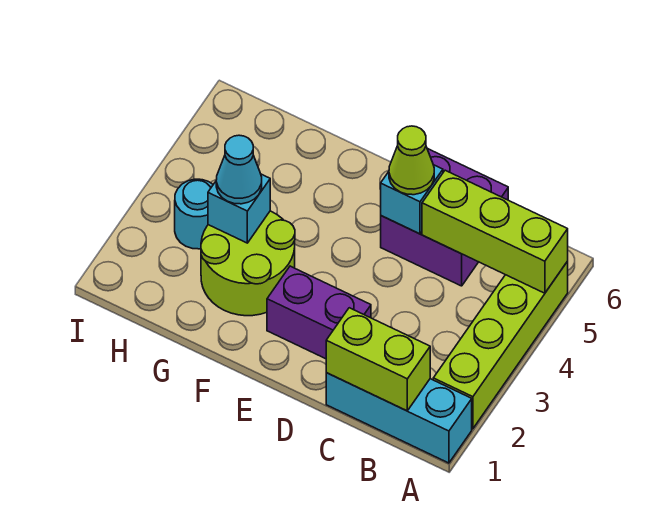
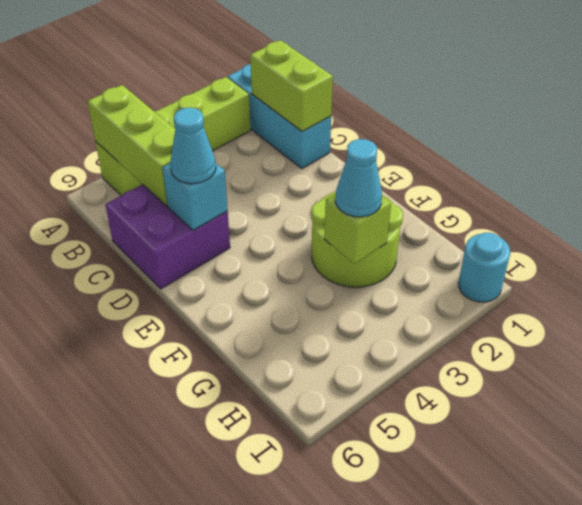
purple brick D2:E2 level 1 -> none
lime cone D5 level 3 -> cyan cone D5 level 3
cyan brick G3 level 2 -> lime brick G3 level 2
cyan round brick H3 level 1 -> cyan round brick I1 level 1

